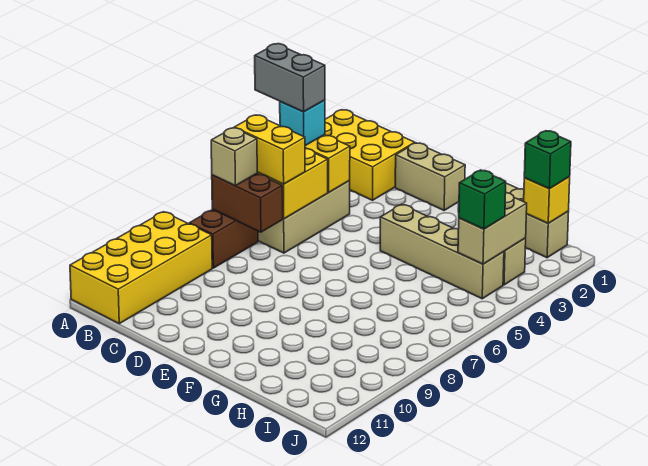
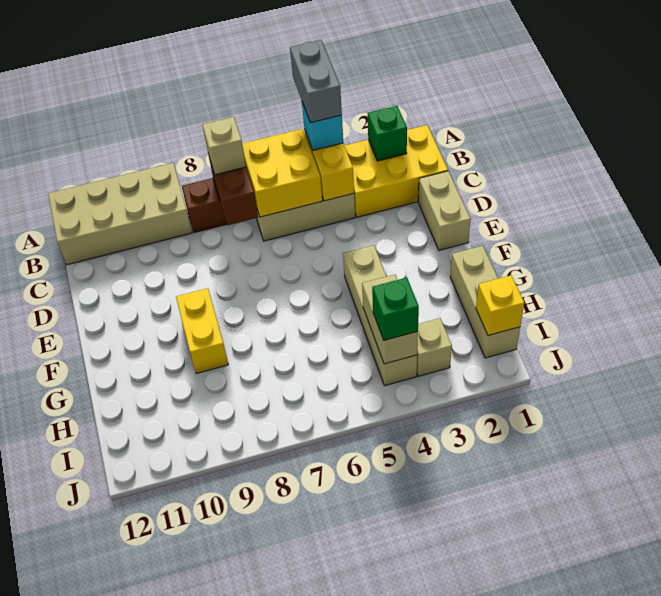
yellow brick A1:C2 level 1 -> yellow brick B1:C3 level 1
yellow brick A9:B12 level 1 -> tan brick A9:B12 level 1
yellow brick B6:C6 level 3 -> yellow brick F9:G9 level 1
green brick I1 level 3 -> green brick B2 level 2
tan brick I3:I4 level 2 -> tan brick H4:I4 level 2

